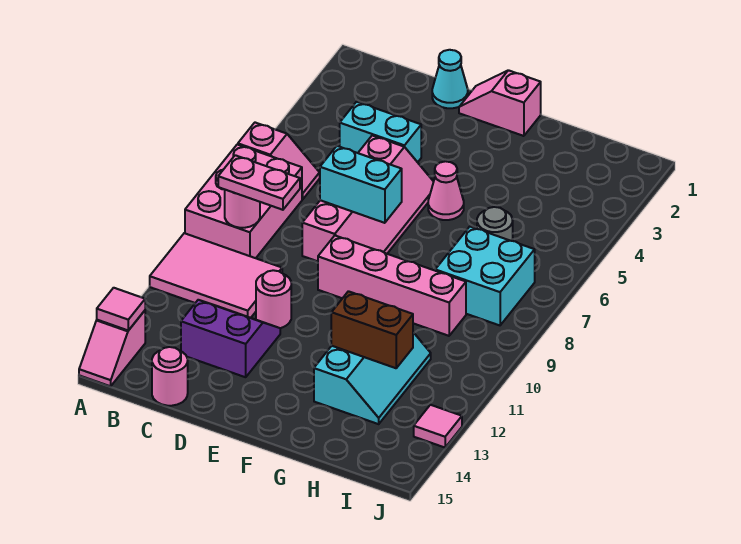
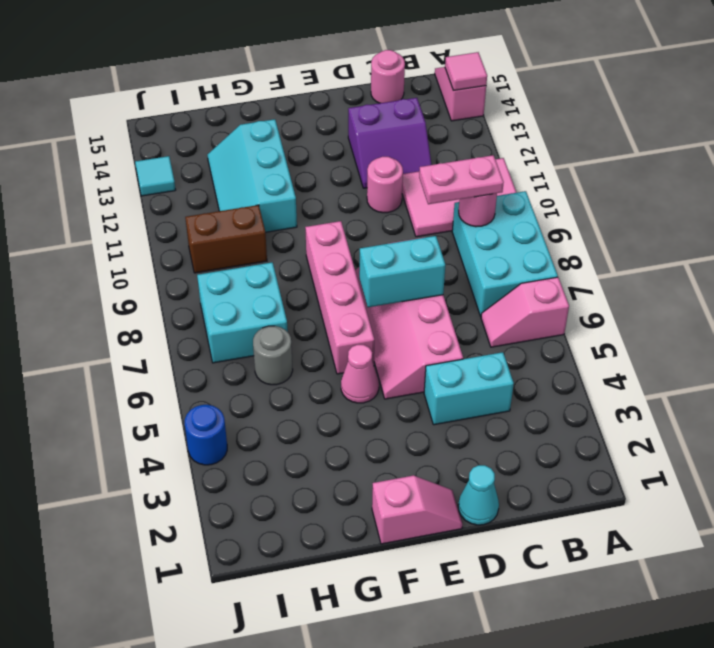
pink brick A7:B9 level 1 -> cyan brick A7:B9 level 1
pink brick E9:H9 level 1 -> pink brick F6:F9 level 1
brown brick G12:H12 level 2 -> brown brick H10:I10 level 1
none -> blue round brick J4 level 1
pink tile J13 level 1 -> cyan tile J13 level 1

